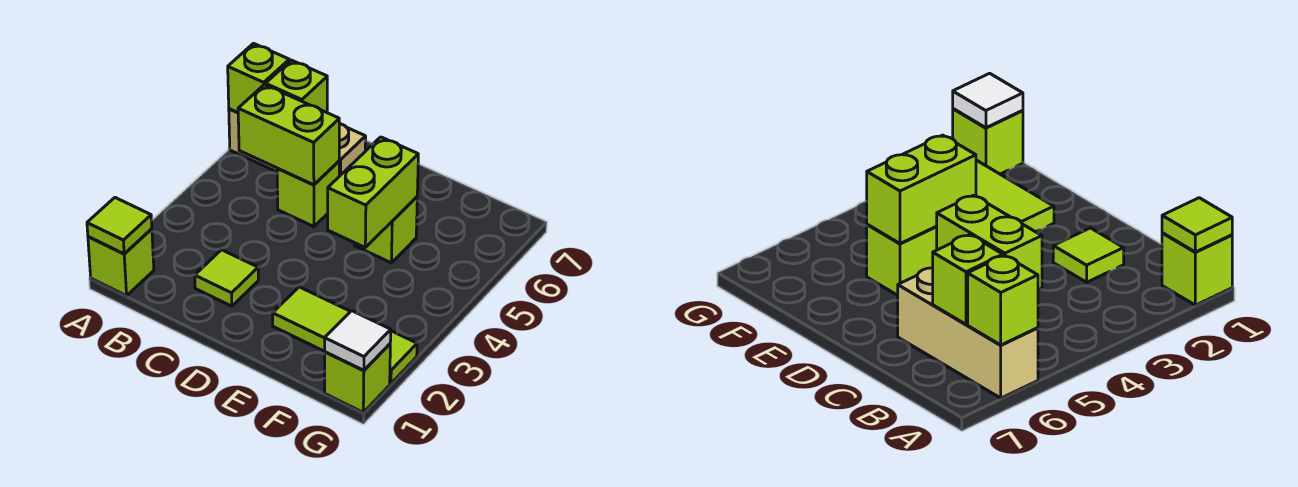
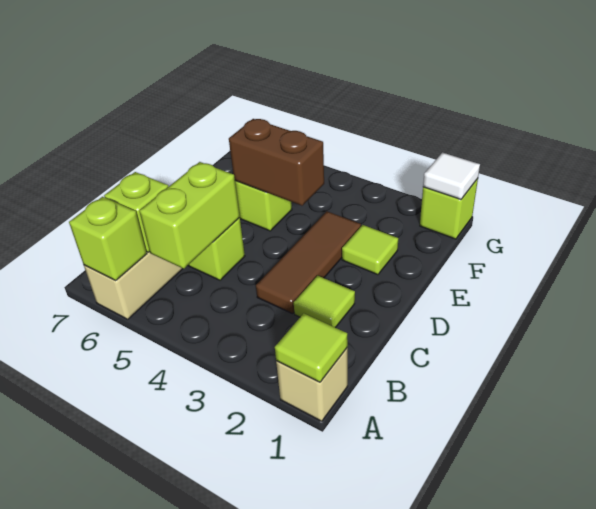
lime brick A1 level 1 -> tan brick A1 level 1
none -> brown tile C3:E3 level 1
lime tile E2:G2 level 1 -> lime tile E2 level 1
lime brick E4:E5 level 2 -> brown brick E4:E5 level 2

